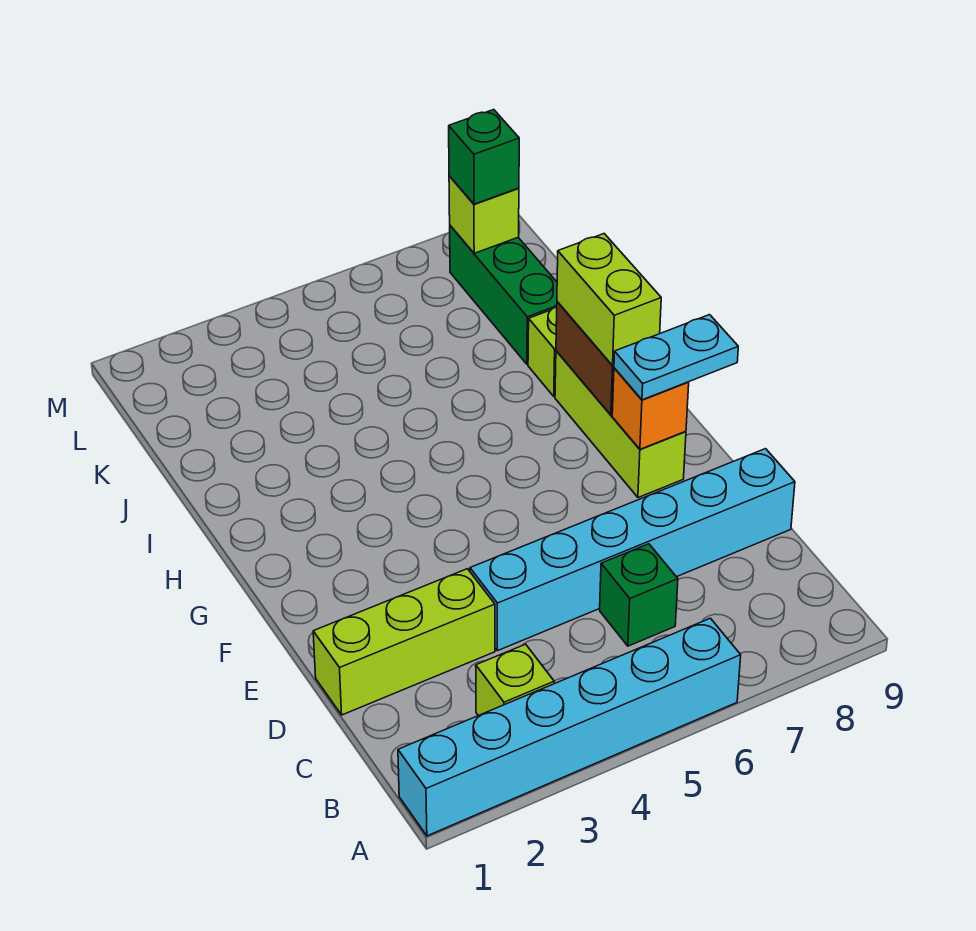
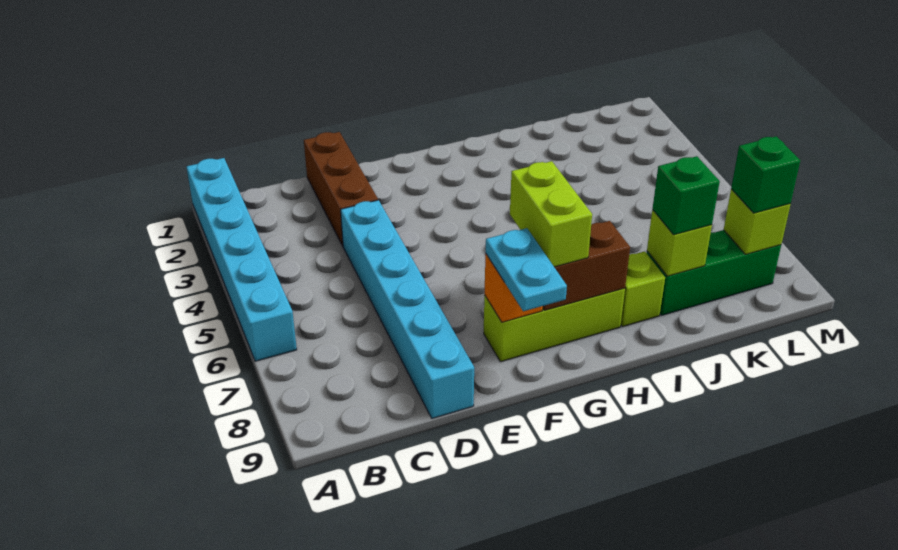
lime brick B3 level 1 -> lime brick J8 level 2
green brick C6 level 1 -> green brick J8 level 3
lime brick D1:D3 level 1 -> brown brick D1:D3 level 1
lime brick G8:H8 level 3 -> lime brick G7:G8 level 3

